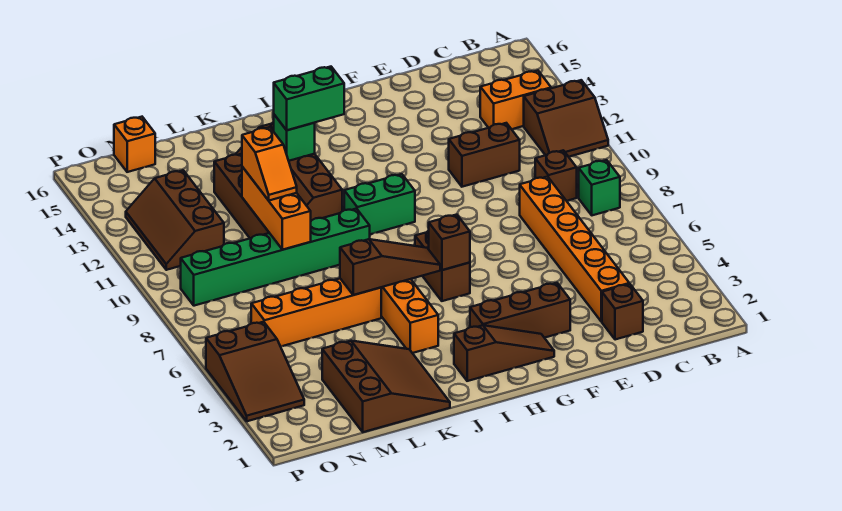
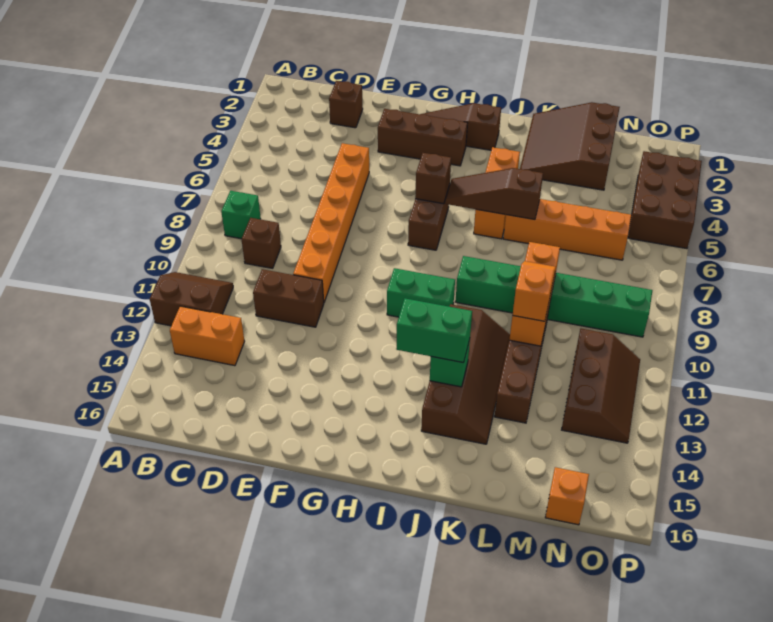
orange brick D3:D8 level 1 -> orange brick E5:E10 level 1
brown slope O3:P5 level 1 top 5 -> brown brick O3:P5 level 1

